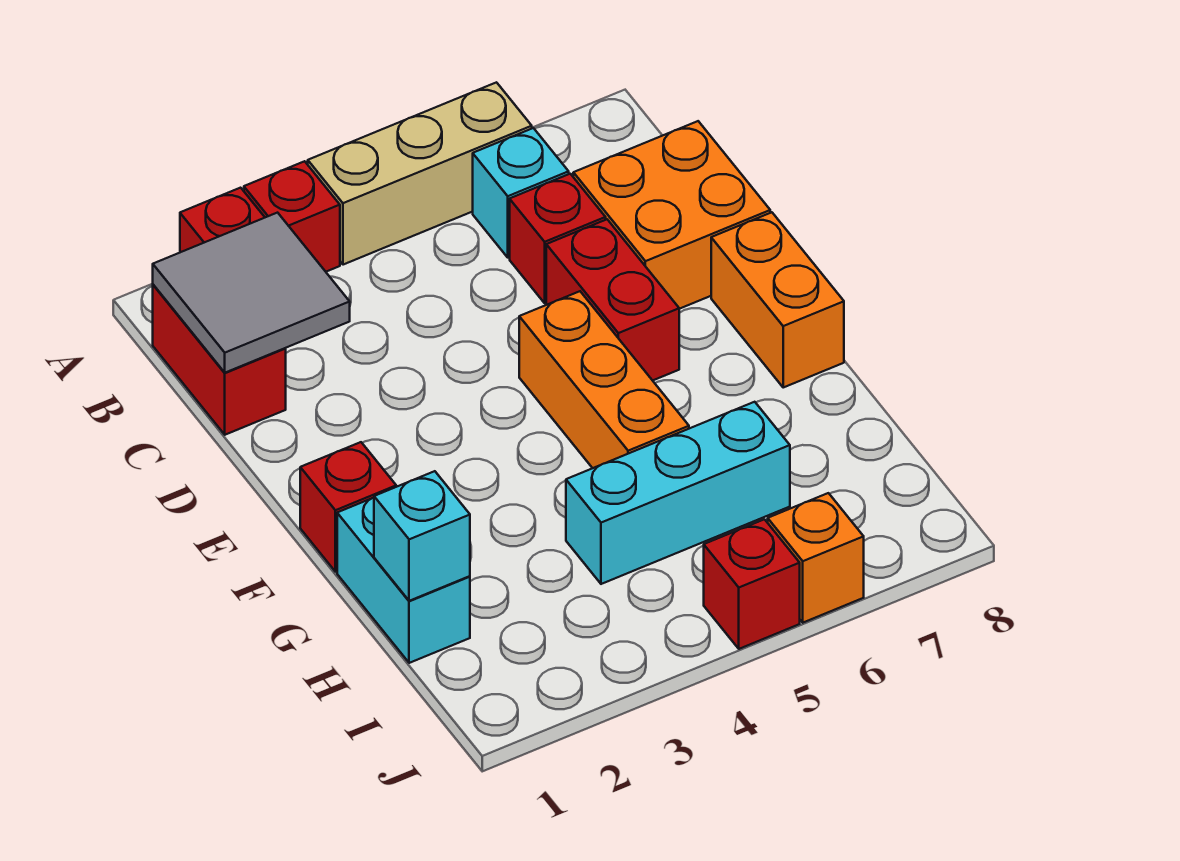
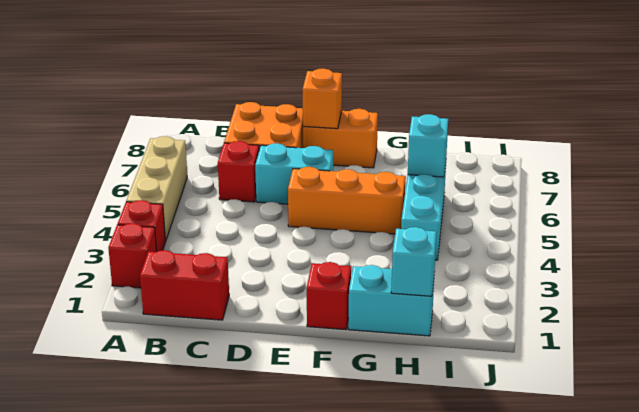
grey tile B1:C2 level 2 -> none
cyan brick B6 level 1 -> cyan brick H6 level 2
red brick D6:E6 level 1 -> cyan brick D6:E6 level 1
red brick J5 level 1 -> none
orange brick J6 level 1 -> orange brick E8 level 2

